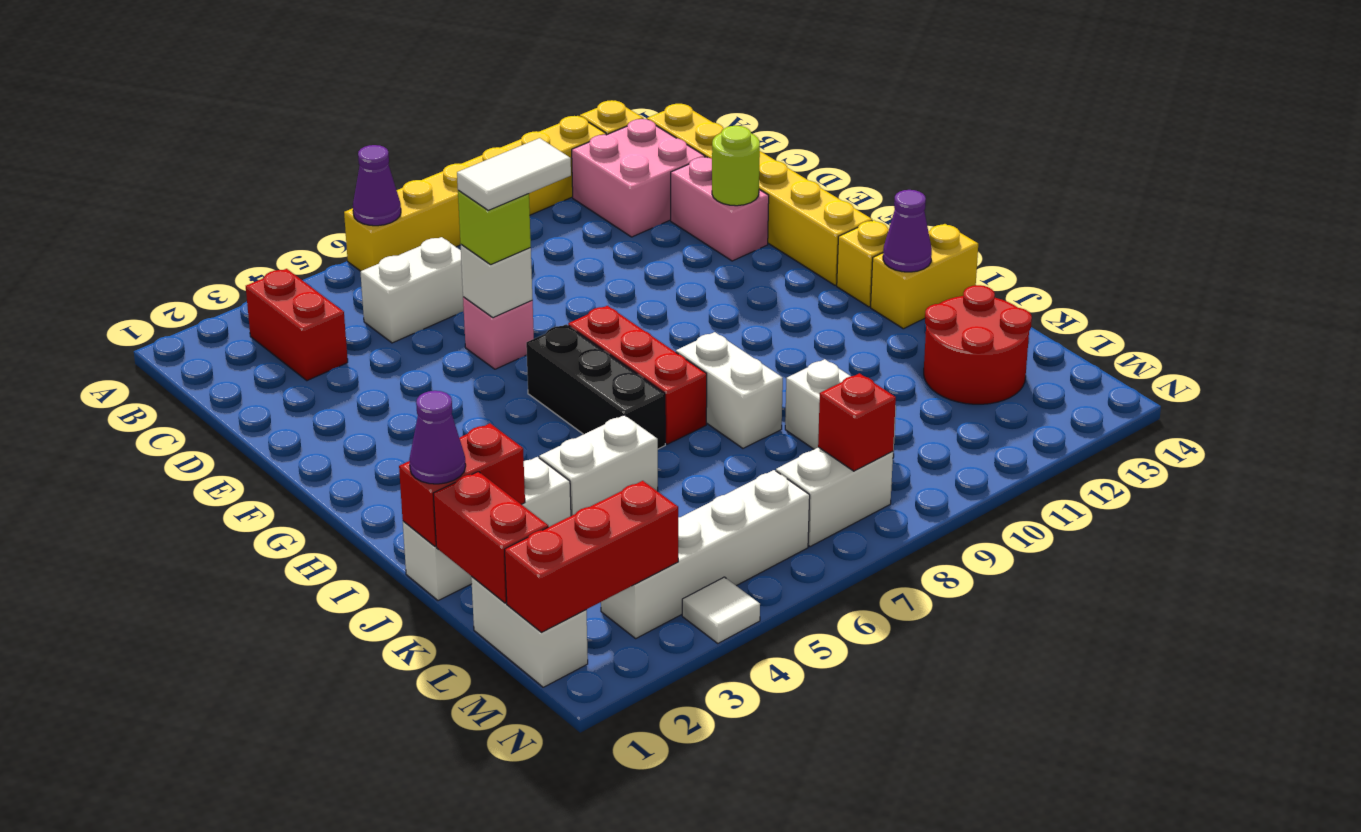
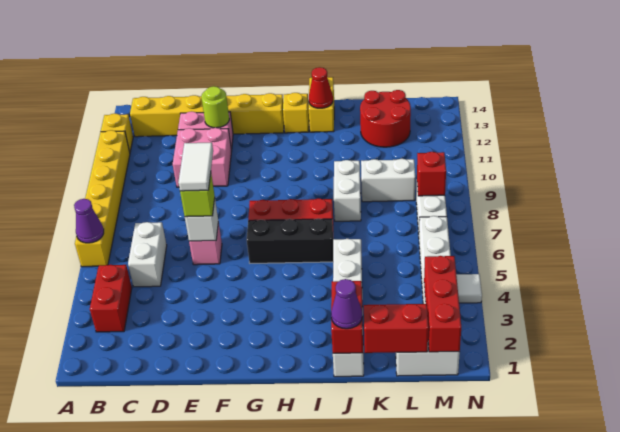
red brick B3:C3 level 1 -> red brick B3:B4 level 1
pink brick B11:C12 level 1 -> pink brick D10:E11 level 1
white brick I8:J8 level 1 -> white brick J8:J9 level 1
purple cone I13 level 2 -> red cone I13 level 2

